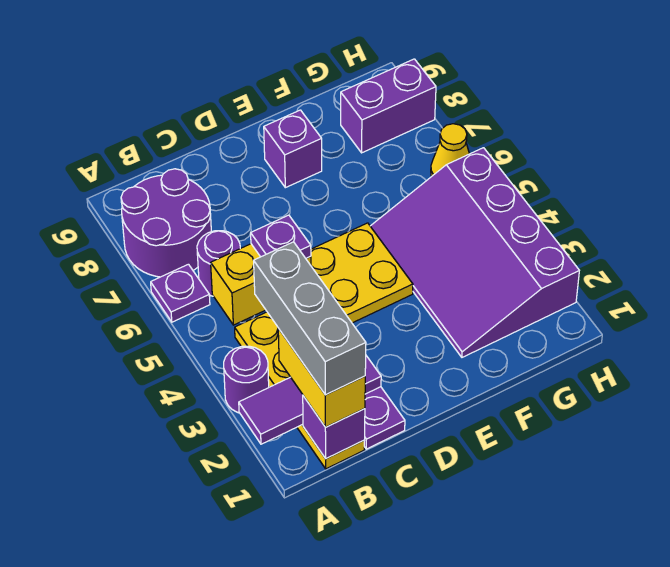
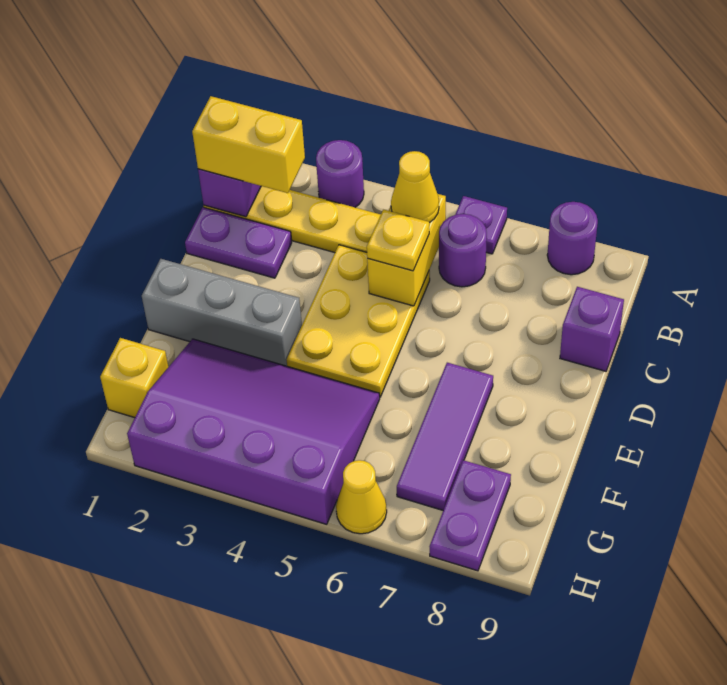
purple tile A2:C2 level 2 -> purple tile E7:G7 level 1
purple round brick A7:B8 level 1 -> purple round brick A8 level 1
grey brick B1:B3 level 4 -> grey brick E1:E3 level 1
none -> yellow cone B5 level 3
purple plate C5 level 3 -> yellow plate C5 level 3
purple brick E8 level 1 -> purple brick C9 level 1
none -> yellow brick G1 level 1
purple brick G8:H8 level 1 -> purple plate G8:H8 level 1

